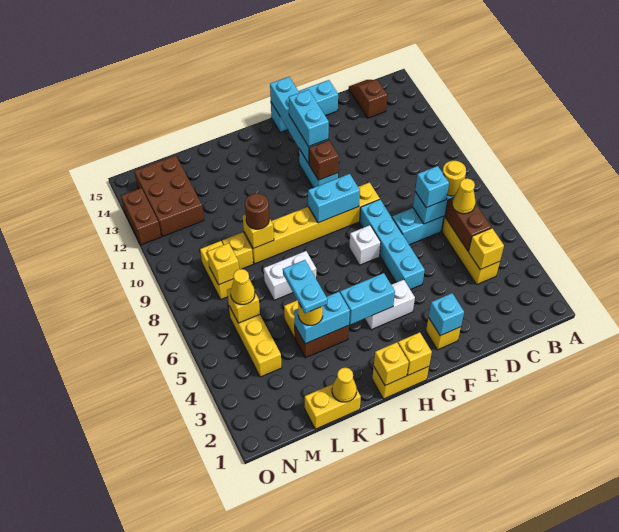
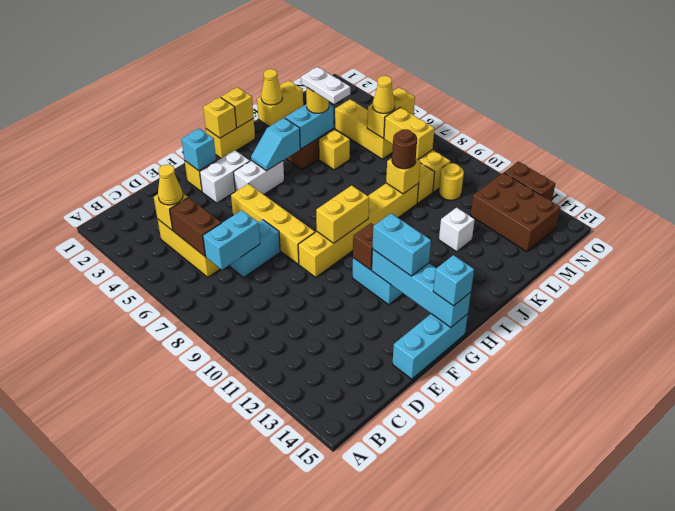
yellow cone C6 level 3 -> yellow cone C4 level 3
yellow round brick C7 level 3 -> yellow round brick M10 level 1
brown slope C14:C15 level 1 top 14 -> none
cyan brick D7 level 3 -> cyan brick G15 level 3
cyan brick F5:F8 level 1 -> yellow brick F5:F8 level 1
white brick G7 level 1 -> white brick K12 level 1
cyan brick G9:H9 level 2 -> yellow brick G9:H9 level 2
cyan brick H4:I4 level 2 -> cyan slope H4:I4 level 2 top I
white brick J7:K7 level 1 -> white brick F3:G3 level 1
cyan plate K4:K5 level 4 -> white plate K4:K5 level 4
yellow brick M6 level 2 -> yellow brick M6:N6 level 2
yellow brick M8 level 2 -> yellow brick M7:M8 level 2

